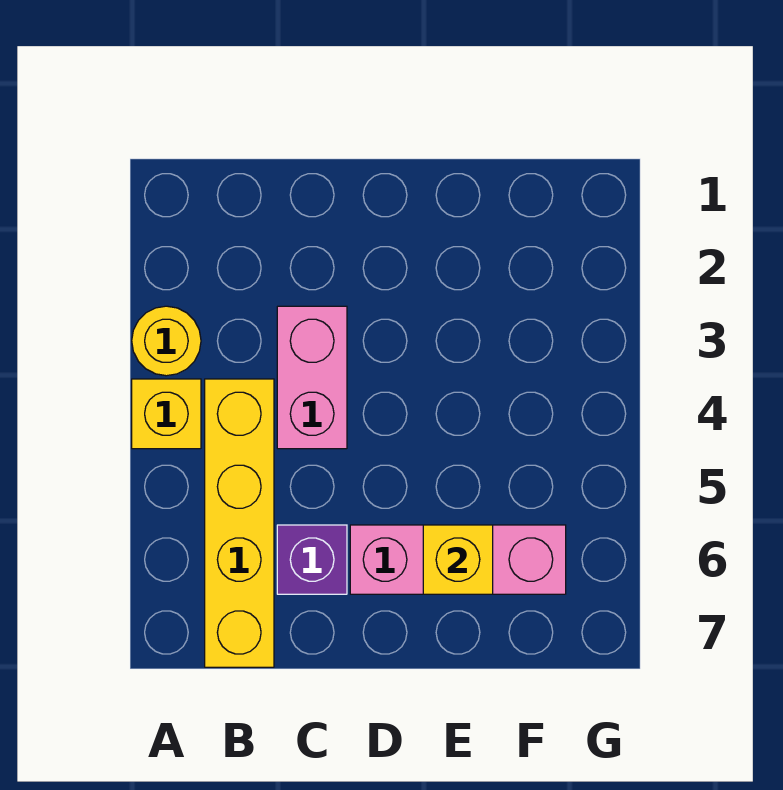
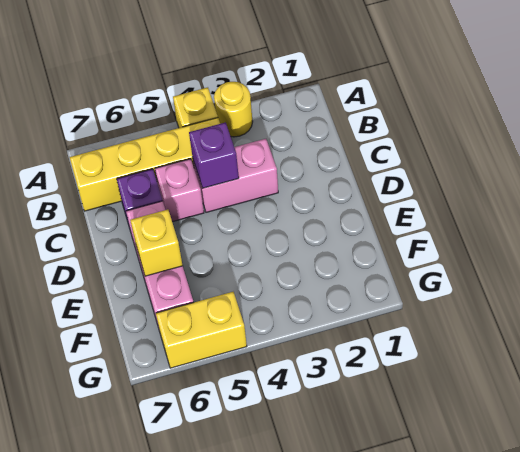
none -> purple brick C4 level 2
none -> pink brick C5 level 1
none -> yellow brick G5:G6 level 1

